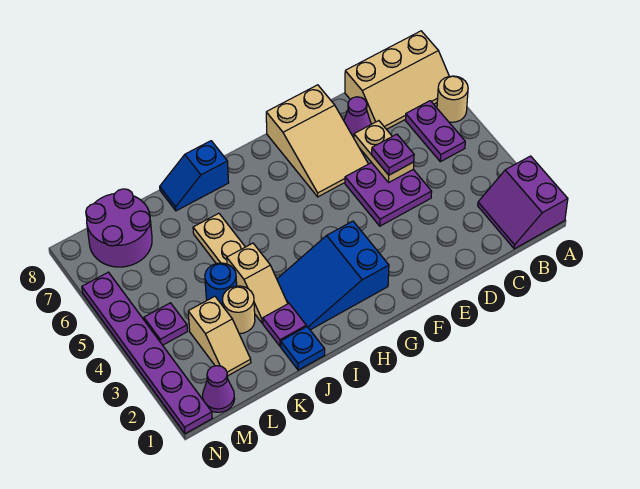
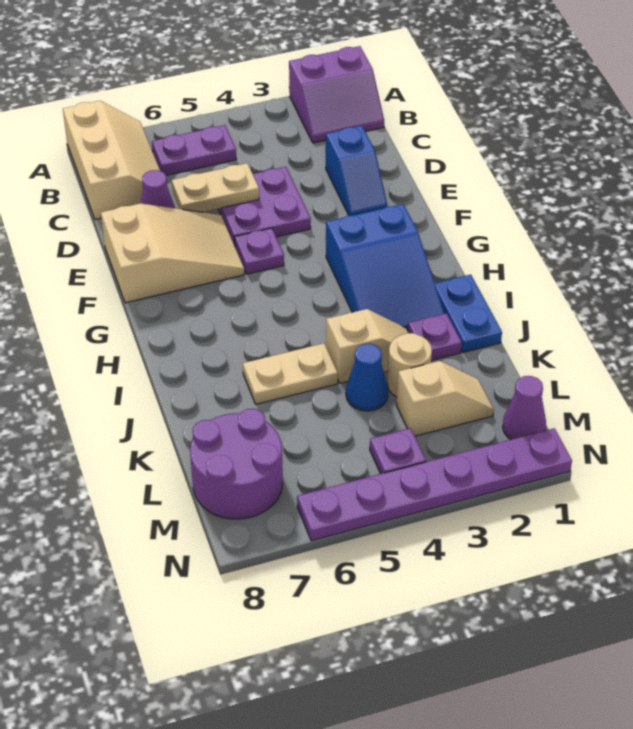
tan round brick A6 level 1 -> none
purple plate D5 level 3 -> purple plate F5 level 1
blue slope I8:J8 level 1 top I -> blue slope D2:E2 level 1 top D
blue plate J1 level 1 -> blue plate I1:J1 level 1
blue round brick K4 level 1 -> blue cone K4 level 1

